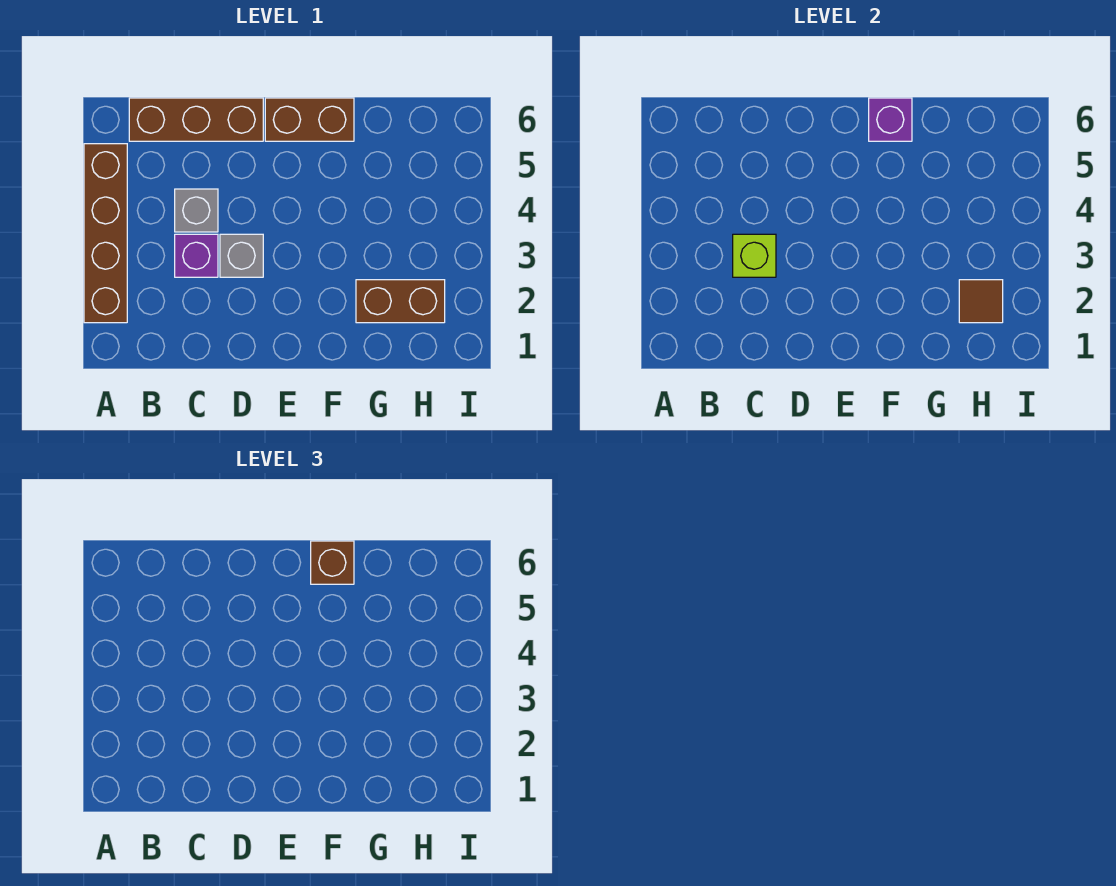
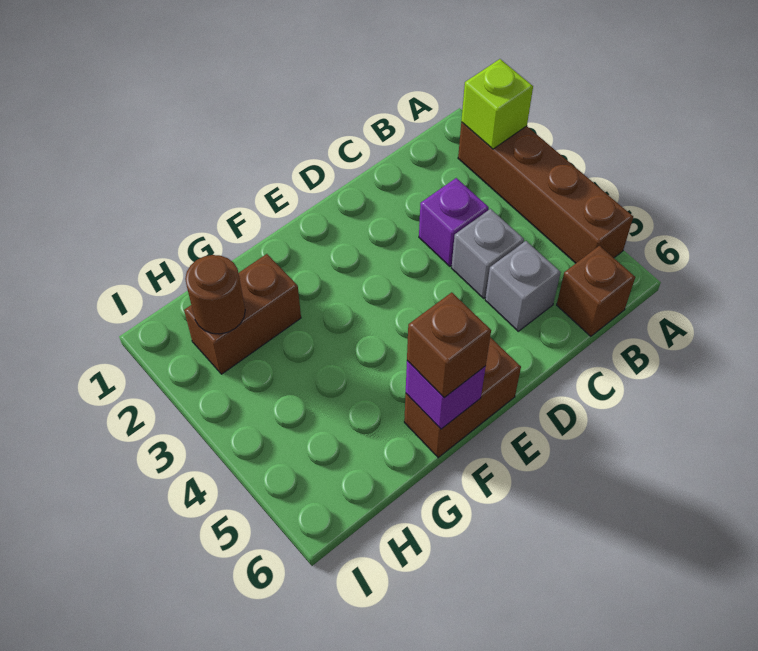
brown brick B6:D6 level 1 -> brown brick B6 level 1
lime brick C3 level 2 -> lime brick A2 level 2
grey brick D3 level 1 -> grey brick C5 level 1
brown tile H2 level 2 -> brown round brick H2 level 2

